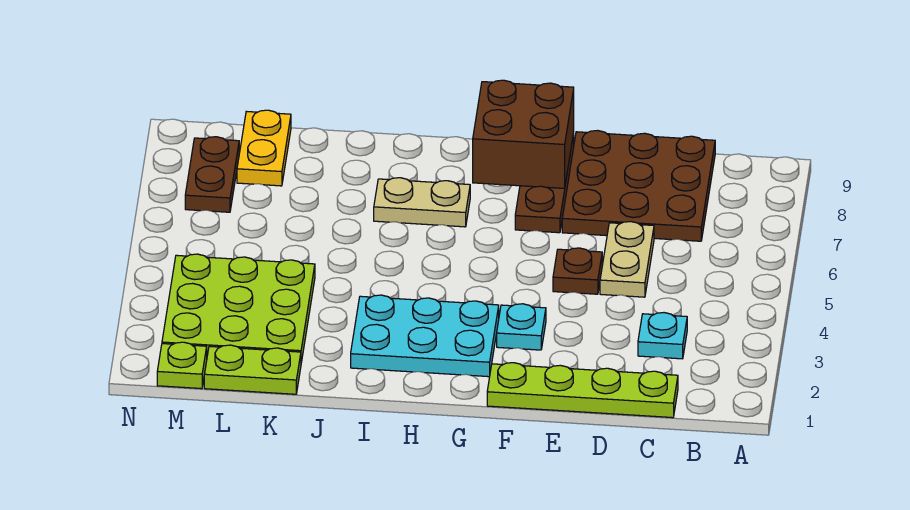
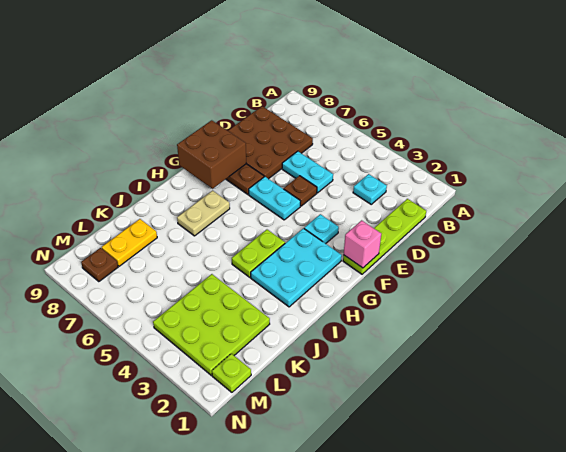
tan plate D5:D6 level 1 -> cyan plate D5:D6 level 1
none -> pink brick F1 level 2
none -> cyan plate F5:F6 level 1
lime plate K1:L1 level 1 -> lime plate H4:I4 level 1
yellow plate L8:L9 level 1 -> yellow plate K8:L8 level 1
brown plate M7:M8 level 1 -> brown plate M8 level 1

